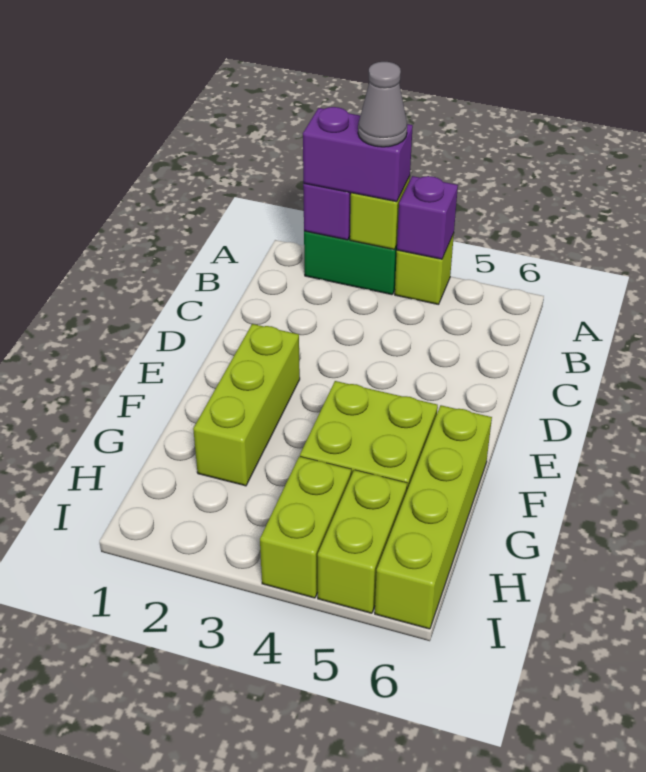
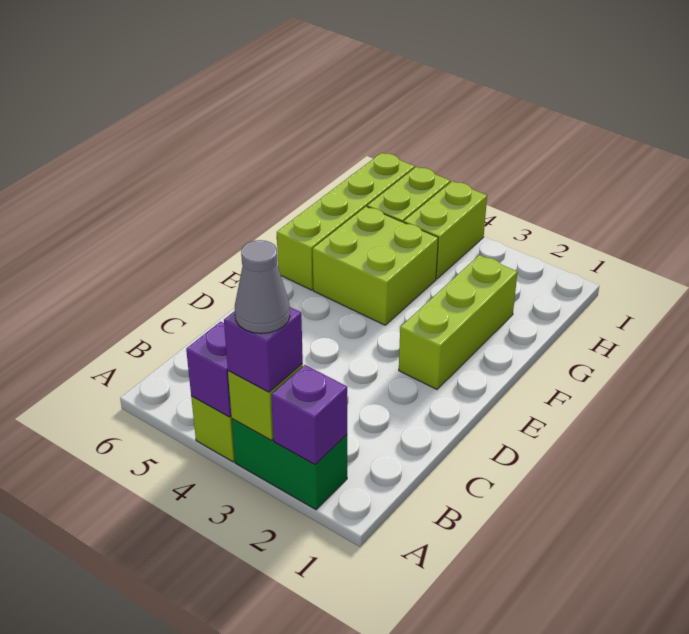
purple brick A2:A3 level 3 -> purple brick A3 level 3

